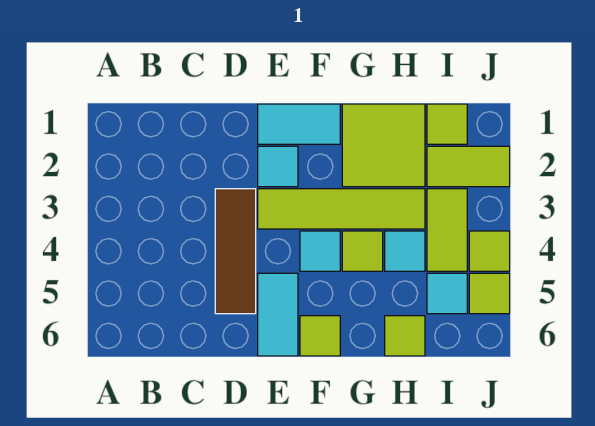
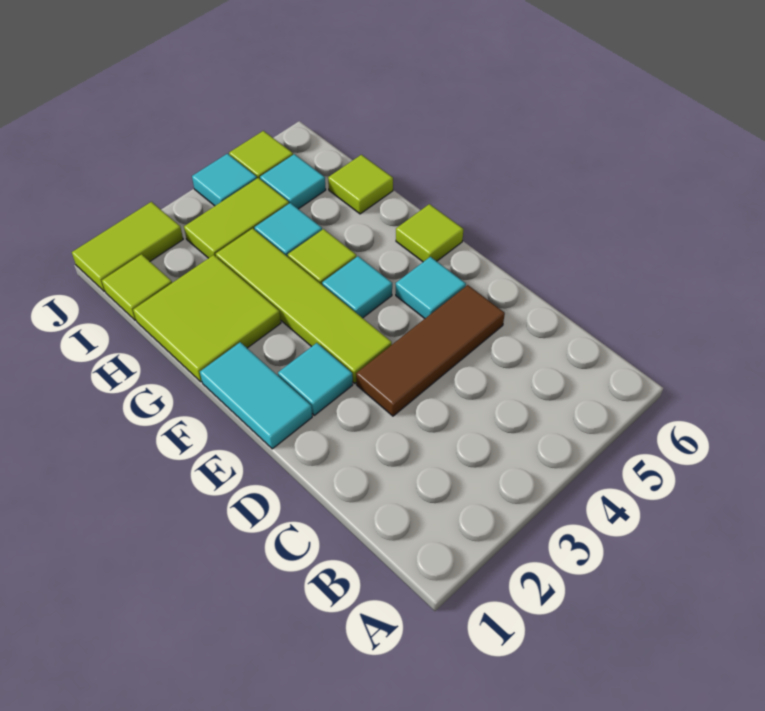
cyan tile E5:E6 level 1 -> cyan tile E5 level 1
lime tile I2:J2 level 1 -> lime tile J1:J2 level 1
lime tile J4 level 1 -> cyan tile J4 level 1

